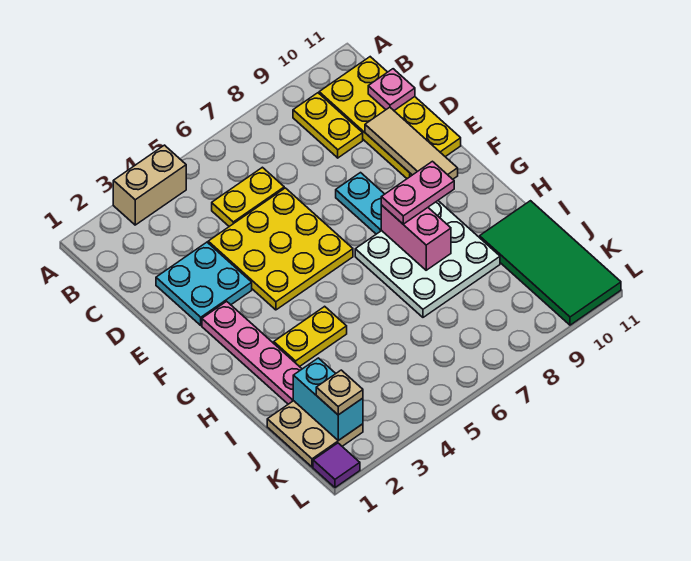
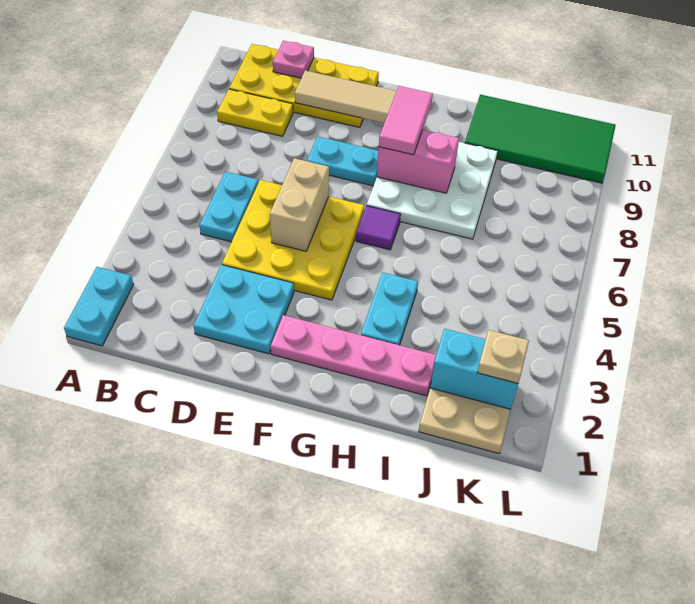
none -> cyan plate A1:A2 level 1
tan brick A3:A4 level 1 -> tan brick E5:E6 level 2
yellow plate C5:C6 level 1 -> cyan plate C5:C6 level 1
pink plate G8:G9 level 3 -> pink tile G8:G9 level 3
yellow plate H3:H4 level 1 -> cyan plate H3:H4 level 1
purple tile L1 level 1 -> purple tile G6 level 1

